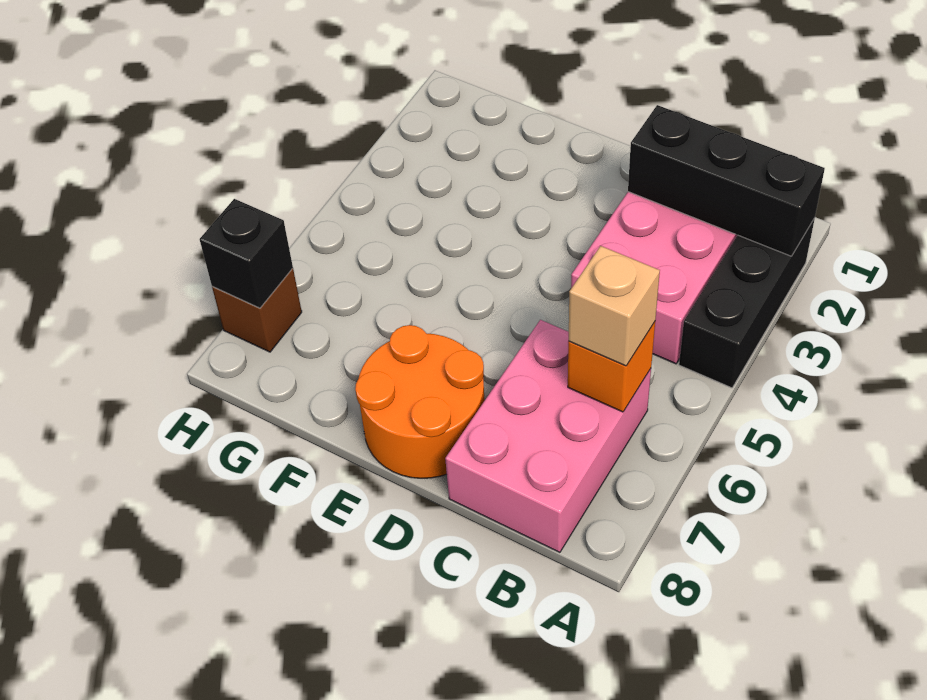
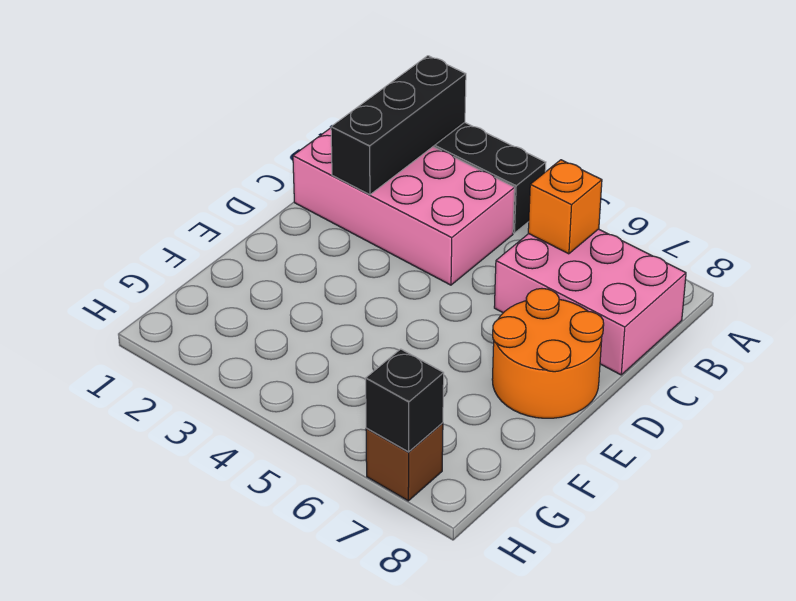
tan brick B6 level 3 -> none

